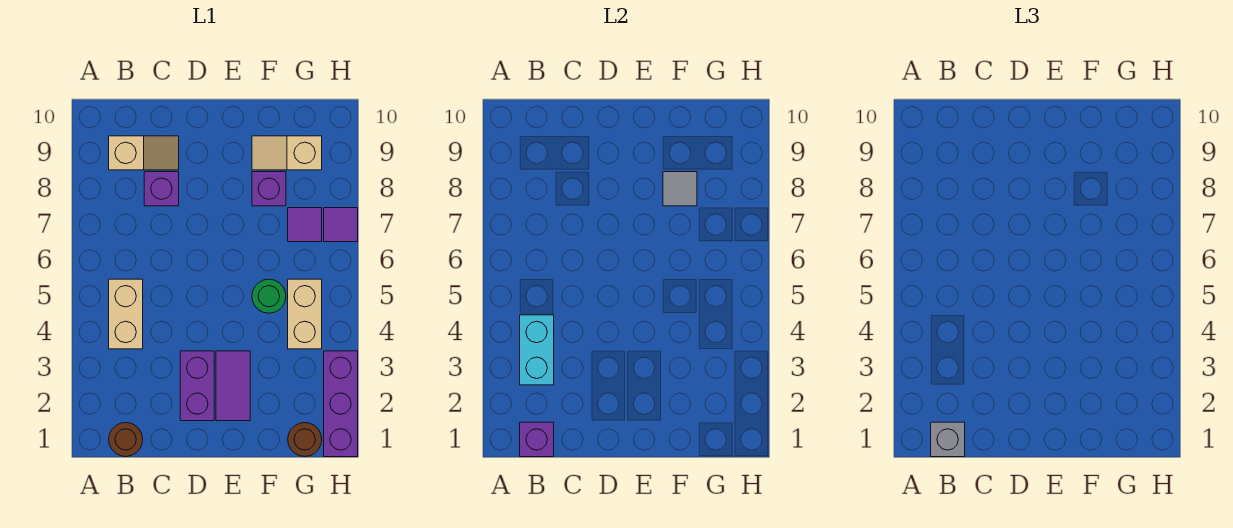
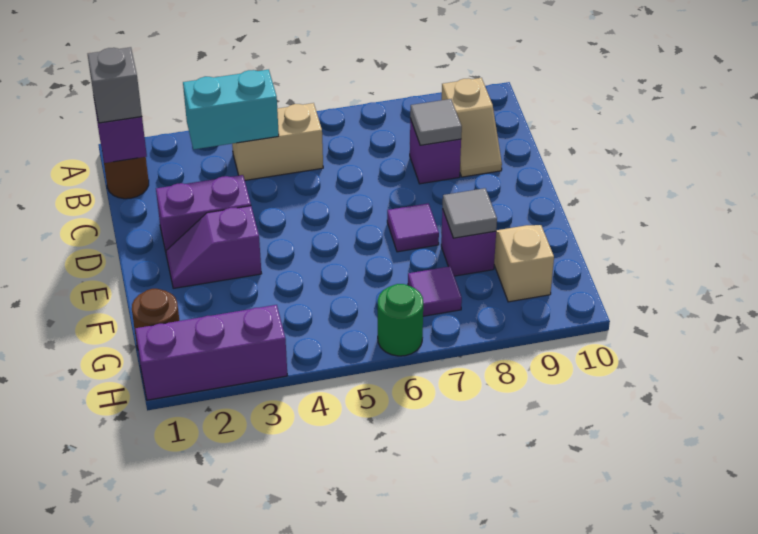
none -> grey tile C8 level 2
purple tile E2:E3 level 1 -> purple slope E2:E3 level 1 top 3
green round brick F5 level 1 -> green round brick H6 level 1
tan brick G4:G5 level 1 -> none
purple tile H7 level 1 -> purple tile E7 level 1

